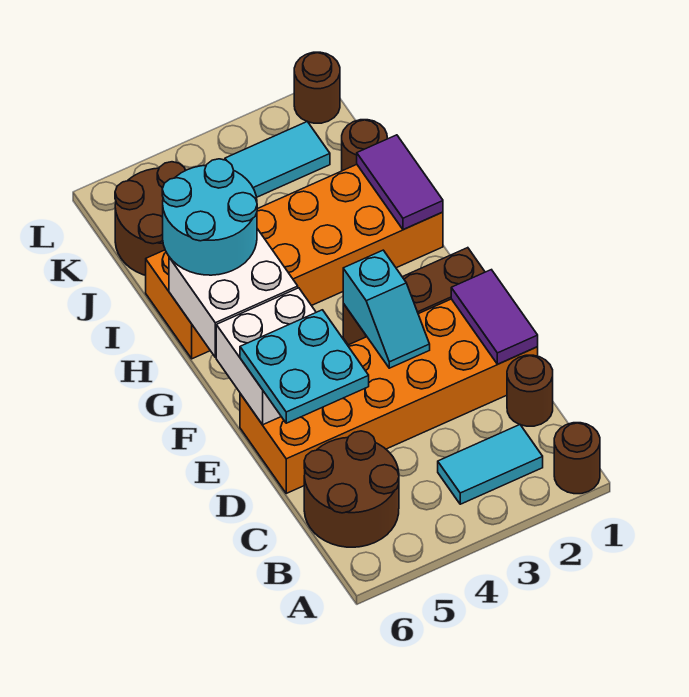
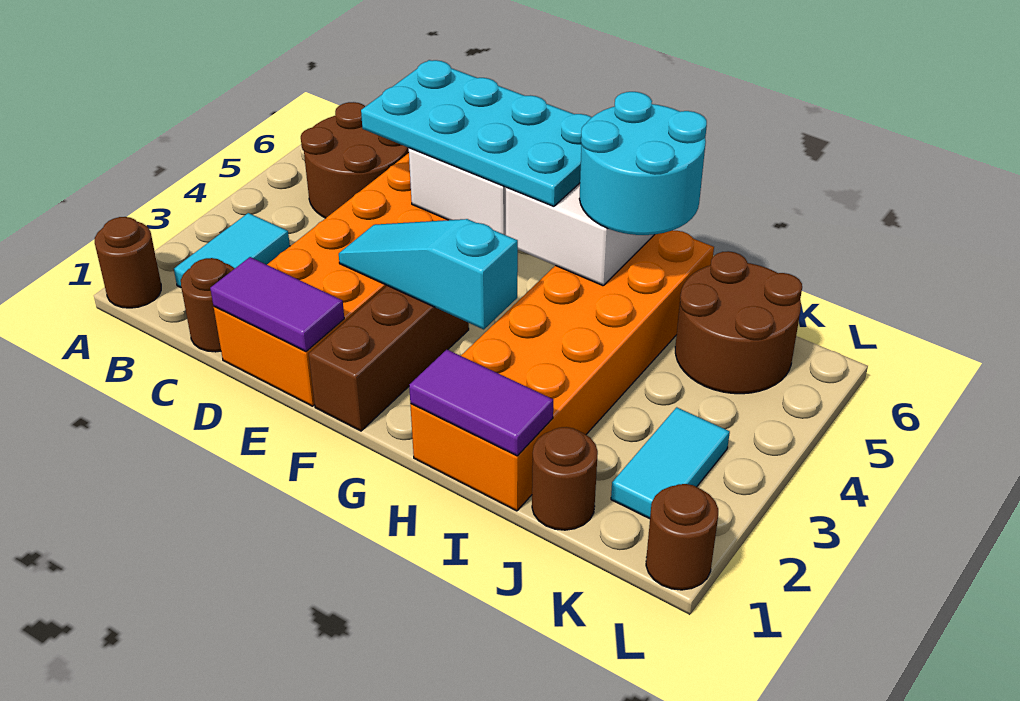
cyan plate D5:E6 level 3 -> cyan plate D5:G6 level 3
cyan slope E3:F3 level 2 top F -> cyan slope E3:G3 level 2 top G

